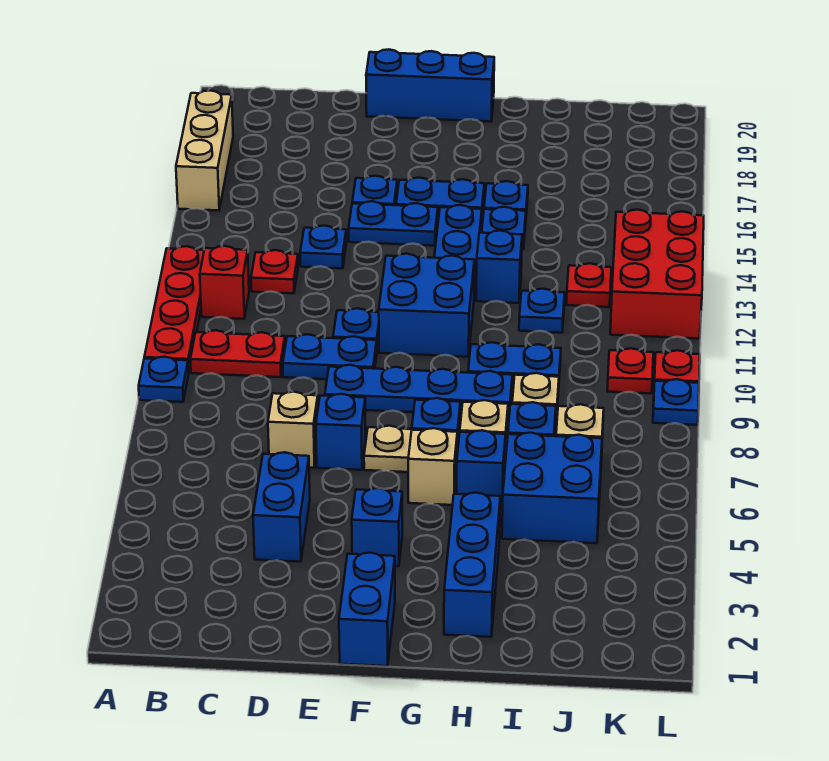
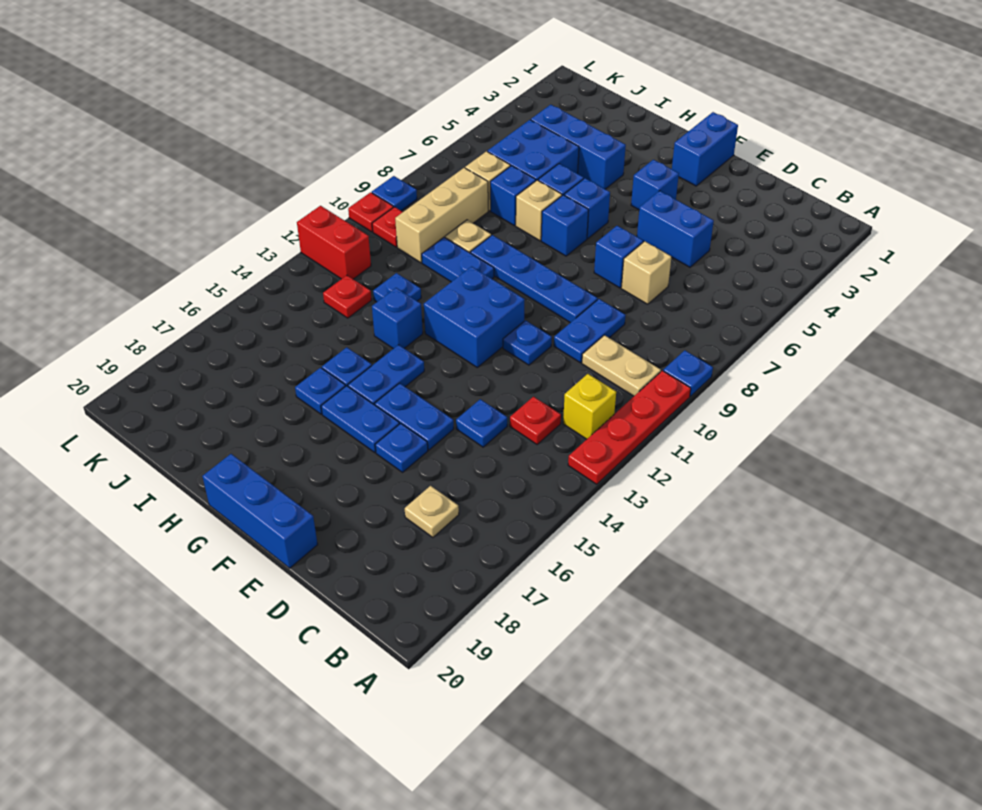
tan brick A16:A18 level 1 -> tan brick J8:J10 level 1
red plate B10:C10 level 1 -> tan plate B10:C10 level 1
red brick B12 level 1 -> yellow brick B12 level 1
blue brick D4:D5 level 1 -> blue brick D5:E5 level 1
blue plate D10:E10 level 1 -> blue plate D9:D10 level 1
tan plate F7 level 1 -> tan plate C17 level 1
tan brick G6 level 1 -> blue brick G6 level 1
blue brick H2:H4 level 1 -> blue brick H4:J4 level 1
red brick K12:L14 level 1 -> red brick K12:L12 level 1

